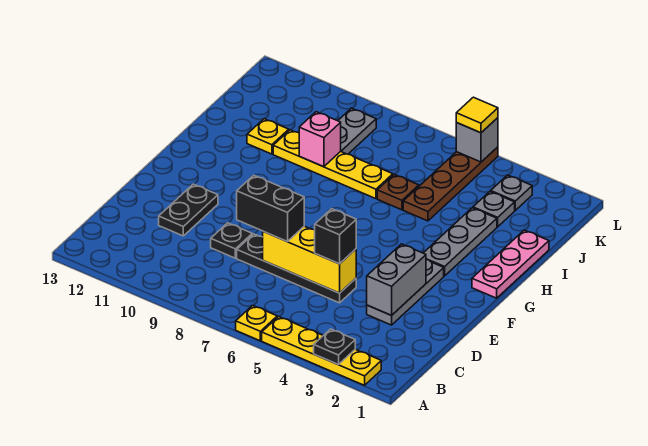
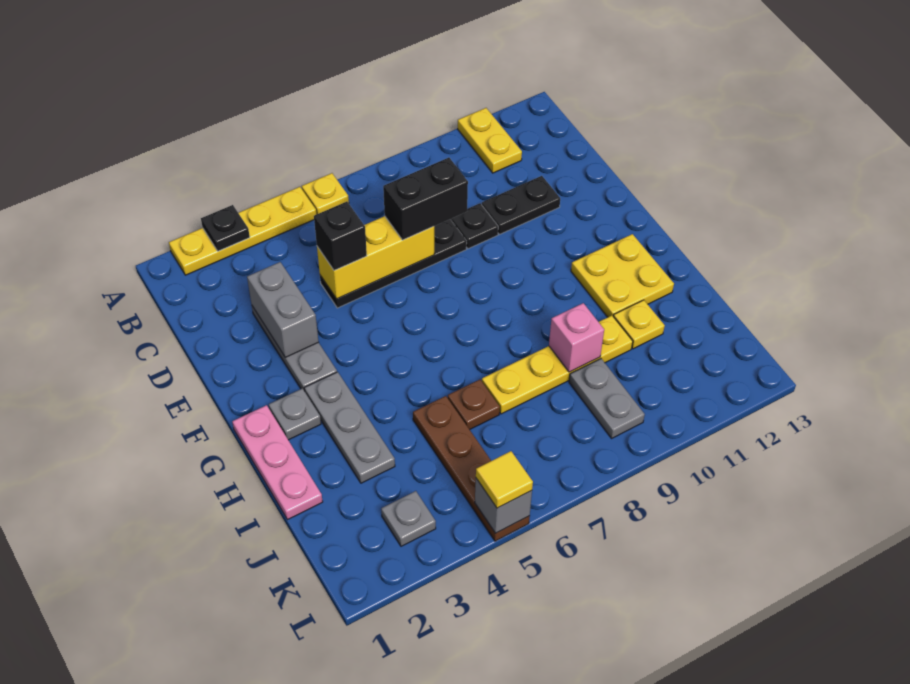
none -> yellow plate A11:B11 level 1
black plate D11:E11 level 1 -> black plate D10:D11 level 1
none -> yellow plate G11:H12 level 1
grey plate J3 level 1 -> grey plate G2 level 1

